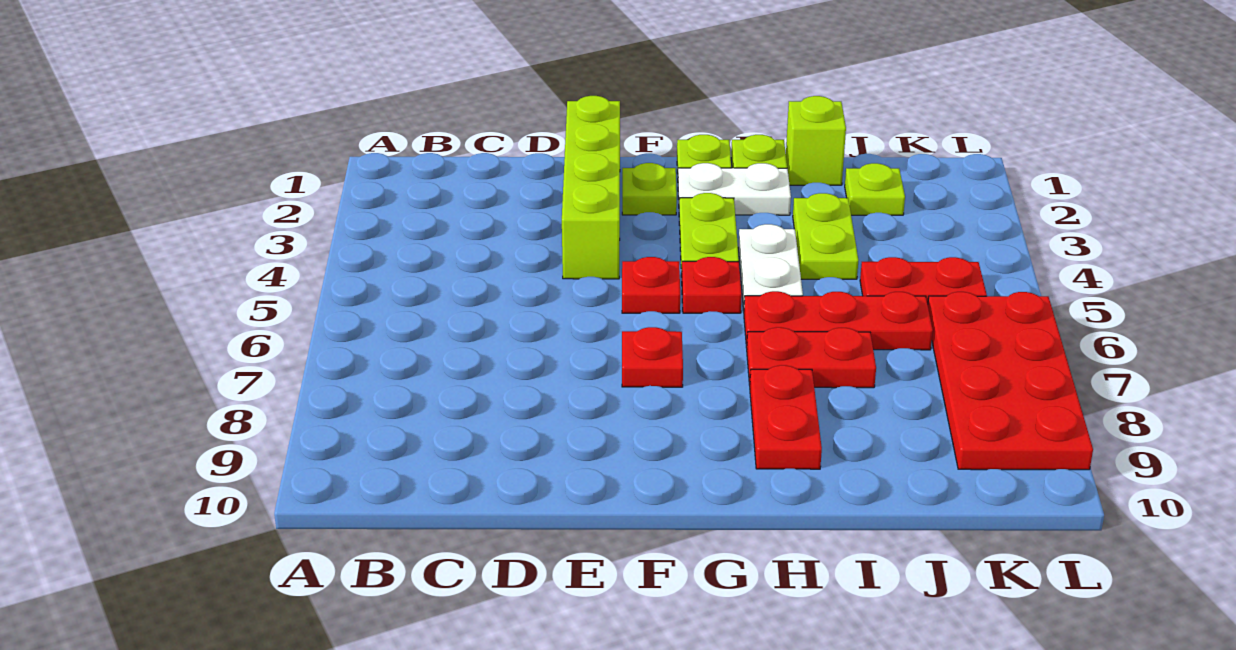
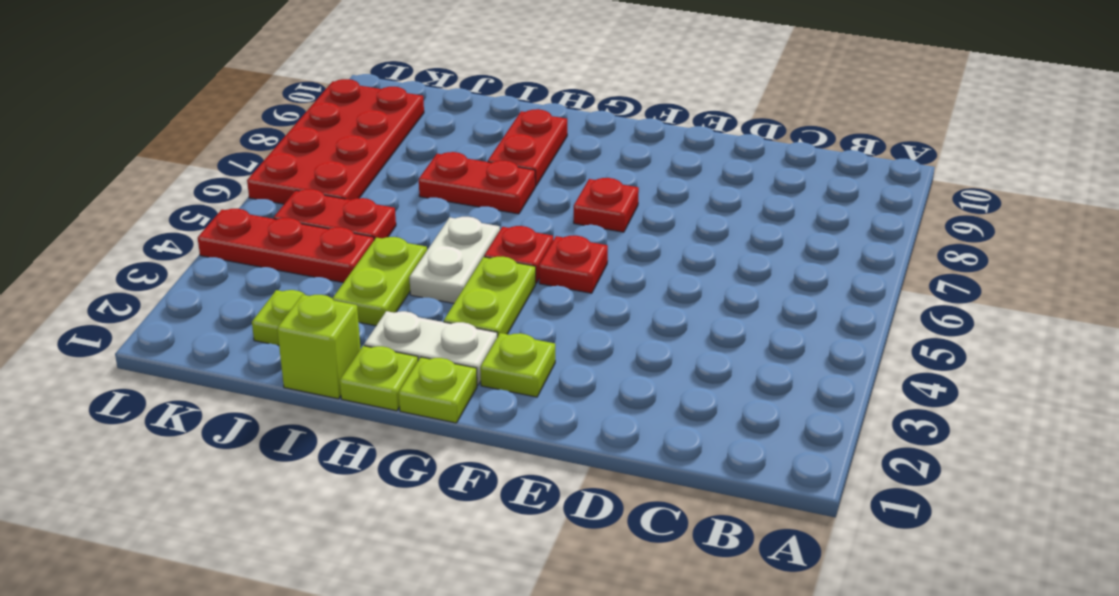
lime brick E1:E4 level 1 -> none
red plate H6:J6 level 1 -> red plate J4:L4 level 1

